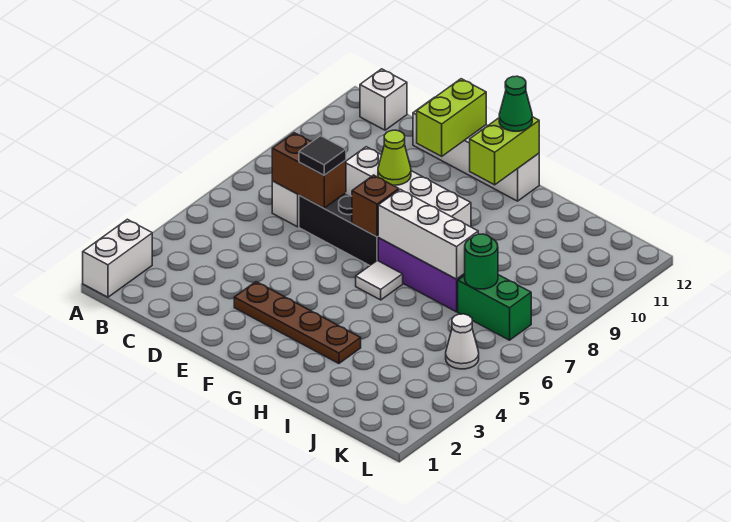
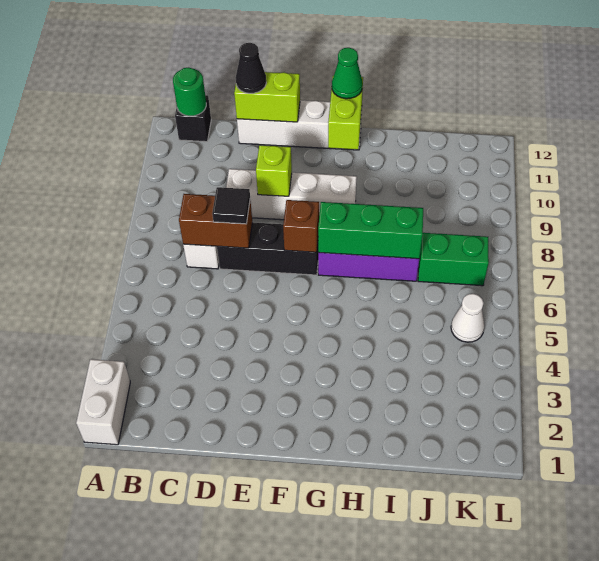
white brick B12 level 1 -> black brick B12 level 1
none -> black cone D12 level 3
brown plate E3:H3 level 1 -> none
lime cone E9 level 2 -> lime brick E9 level 2
lime brick E11:E12 level 2 -> lime brick D12:E12 level 2
white tile G6 level 1 -> none
white brick G7:I7 level 2 -> green brick G7:I7 level 2
green round brick J7 level 2 -> green round brick B12 level 2

